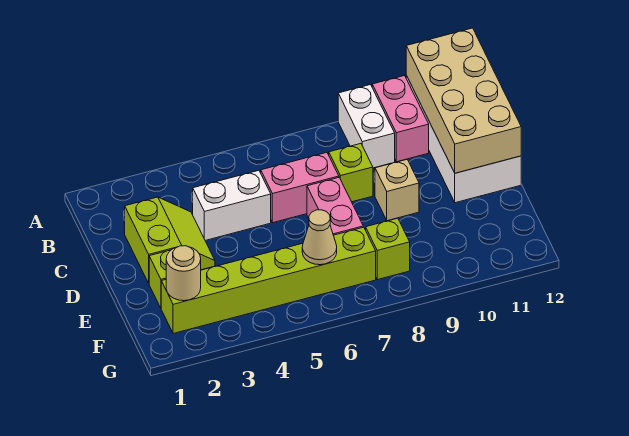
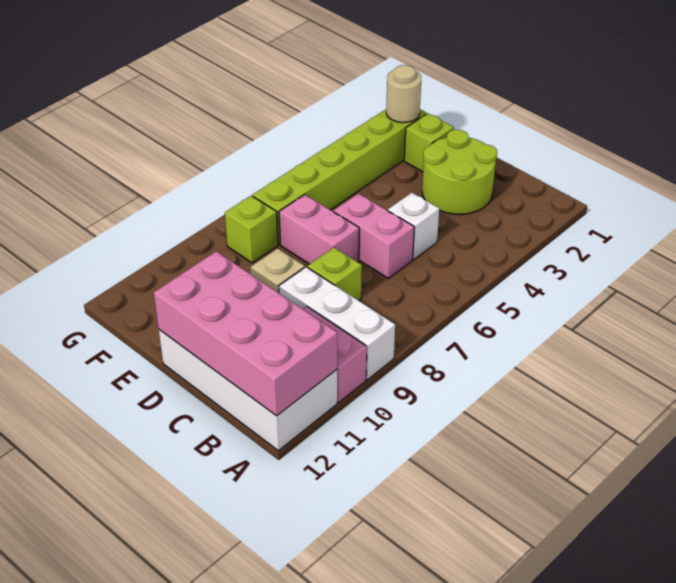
white brick A9:B9 level 1 -> white brick A9:C9 level 1
tan brick A11:D12 level 2 -> pink brick A11:D12 level 2
lime slope C2:D3 level 1 top 2 -> lime round brick C2:D3 level 1
white brick C4:C5 level 1 -> white brick C5 level 1
pink brick C6:C7 level 1 -> pink brick C6:D6 level 1
tan cone F6 level 2 -> none

